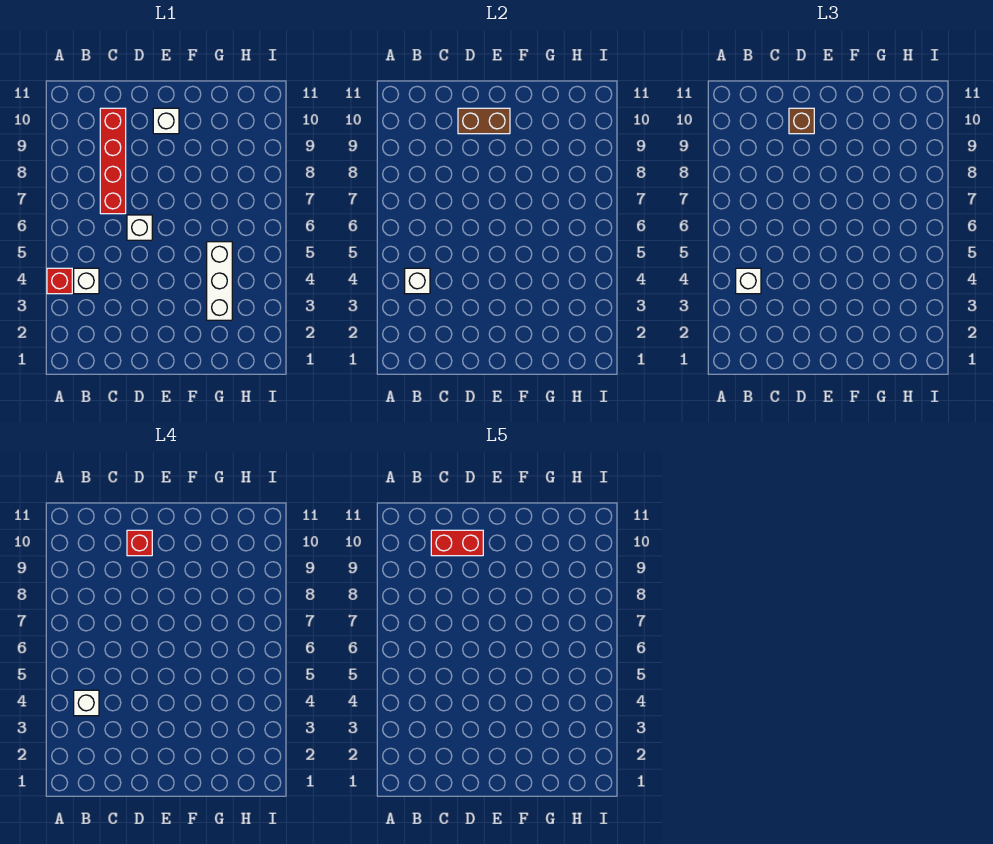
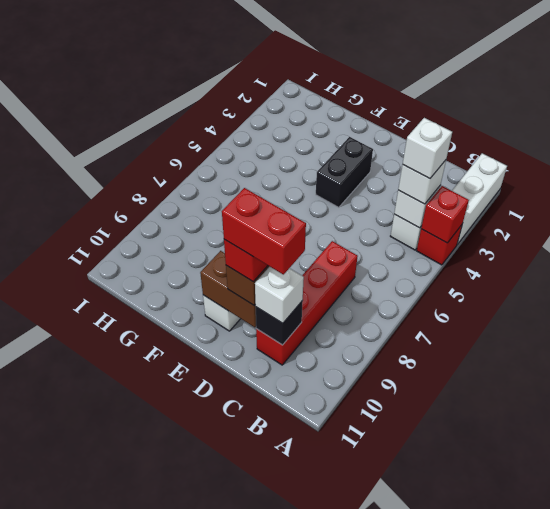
none -> red brick A4 level 2
none -> black brick C10 level 2
white brick D6 level 1 -> white brick C10 level 3
none -> black brick E3:E4 level 1
white brick G3:G5 level 1 -> white brick A1:A3 level 1

